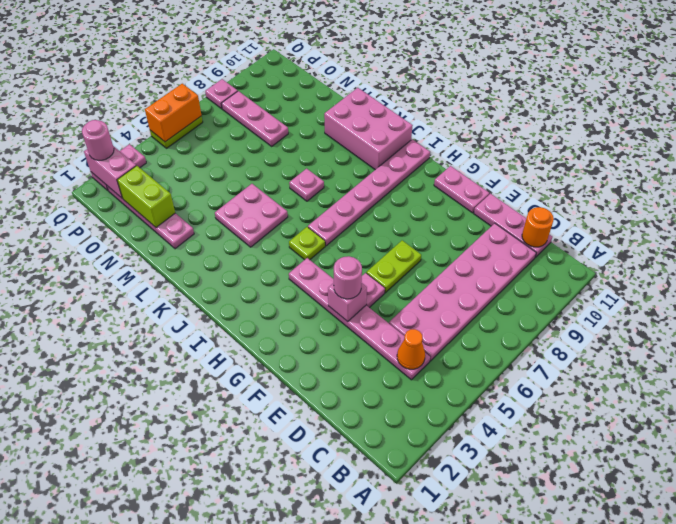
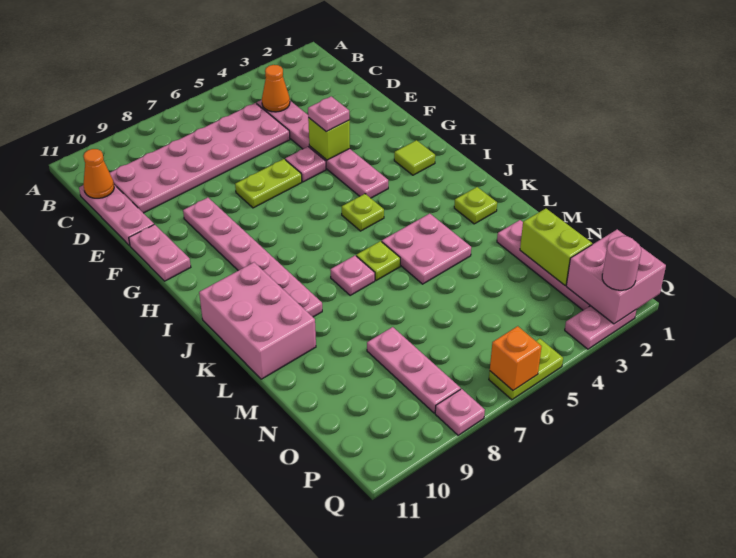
orange round brick C11 level 2 -> orange cone C11 level 2
pink brick F4 level 2 -> lime brick F4 level 2
pink round brick F4 level 3 -> pink plate F4 level 3
none -> lime tile H2 level 1
pink plate I6:I11 level 1 -> pink plate F9:K9 level 1
none -> lime plate K2 level 1
none -> lime plate K6 level 1
pink brick P2:Q2 level 2 -> pink brick P1:Q2 level 2
orange brick Q5:Q6 level 2 -> orange brick Q6 level 2

